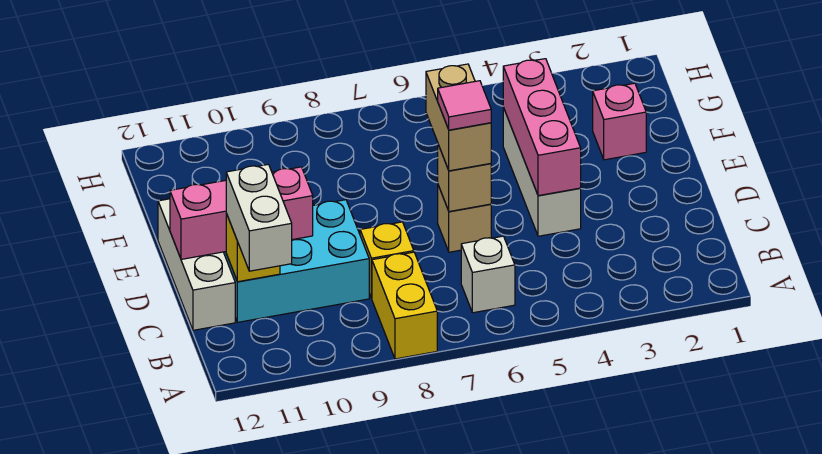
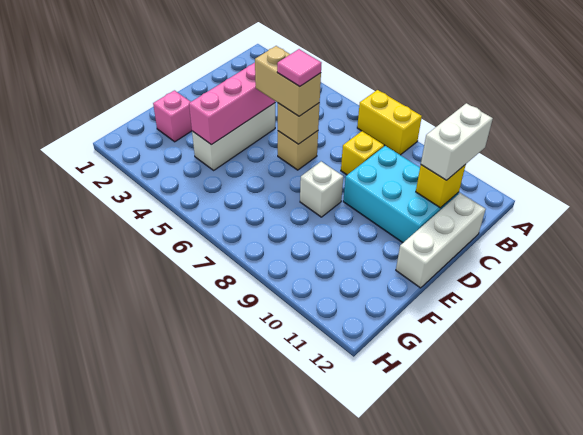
yellow brick A8:B8 level 1 -> yellow brick A7:A8 level 1
white brick B6 level 1 -> white brick E8 level 1
tan brick D6:E6 level 3 -> tan brick D5:D6 level 3
pink brick D10:D12 level 2 -> none

